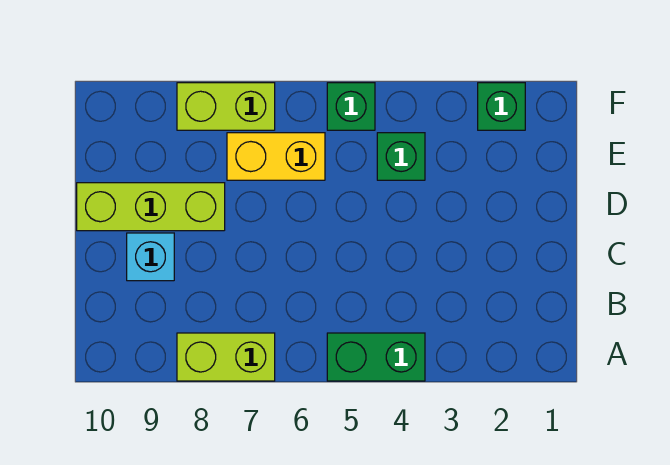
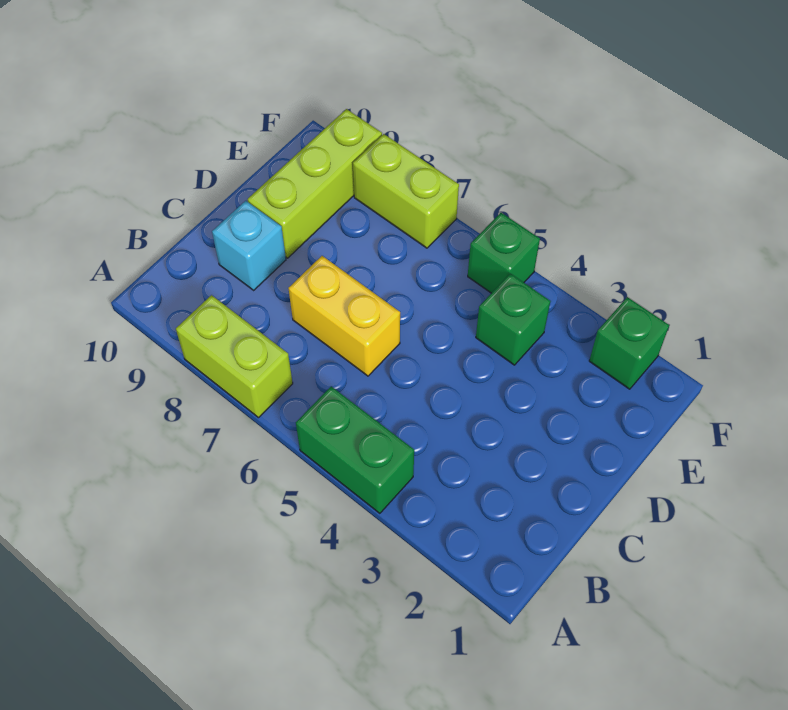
lime brick D8:D10 level 1 -> lime brick D9:F9 level 1
yellow brick E6:E7 level 1 -> yellow brick C6:C7 level 1

